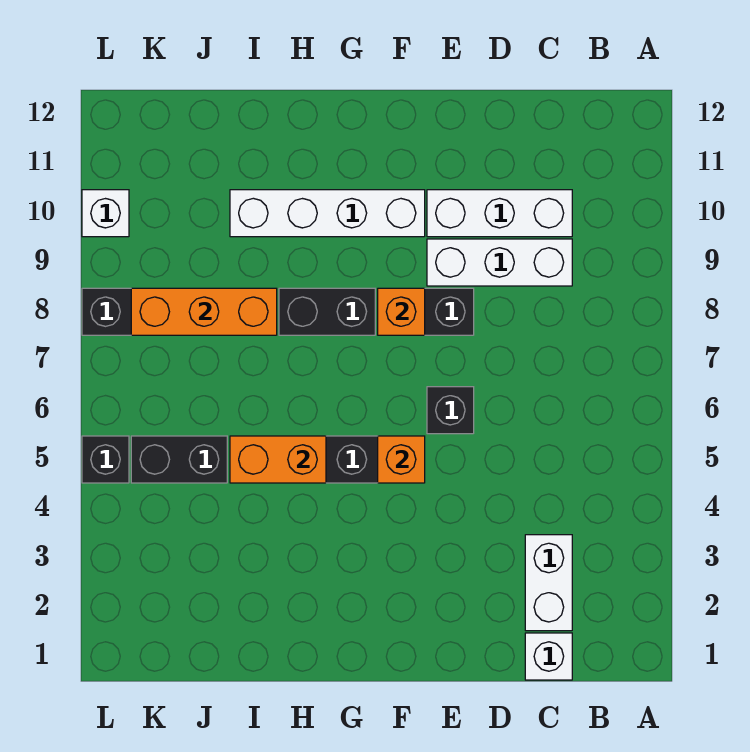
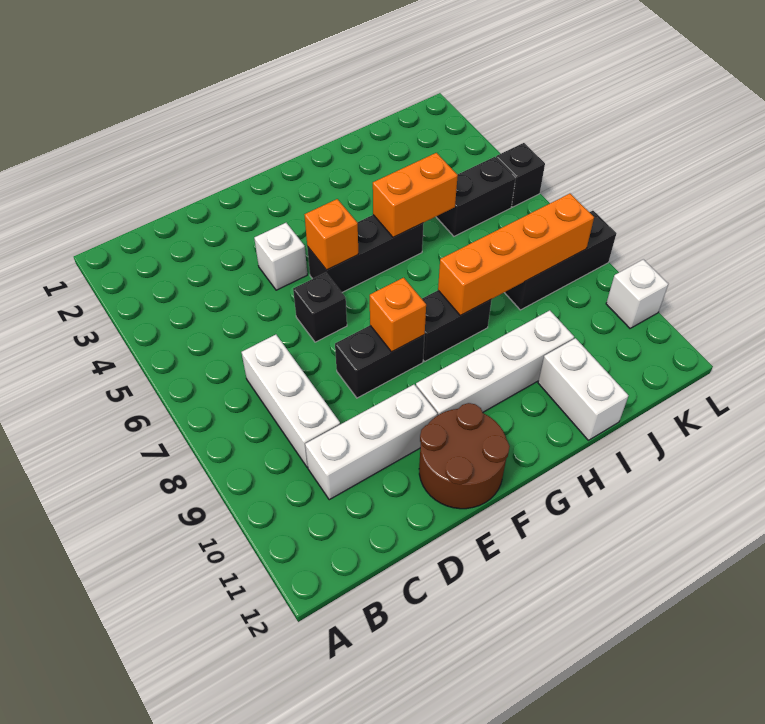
white brick C1 level 1 -> white brick E4 level 1
white brick C2:C3 level 1 -> white brick I11:I12 level 1
white brick C9:E9 level 1 -> white brick C7:C9 level 1
none -> brown round brick E11:F12 level 1
orange brick I8:K8 level 2 -> orange brick H8:K8 level 2

